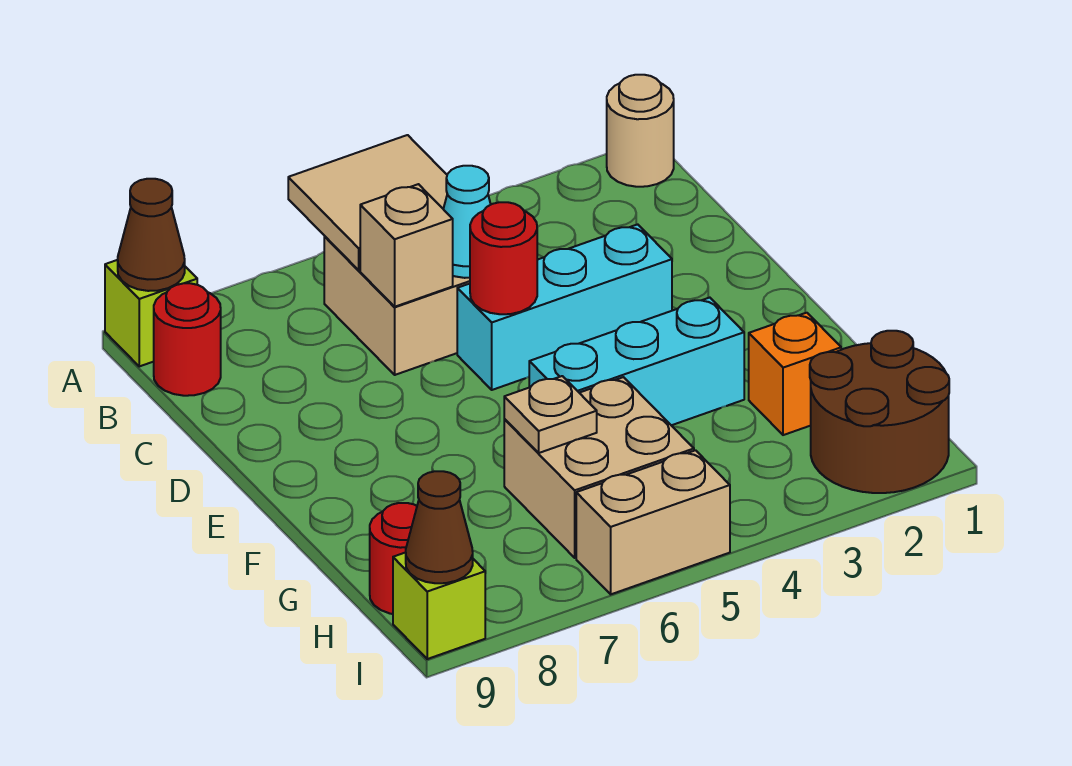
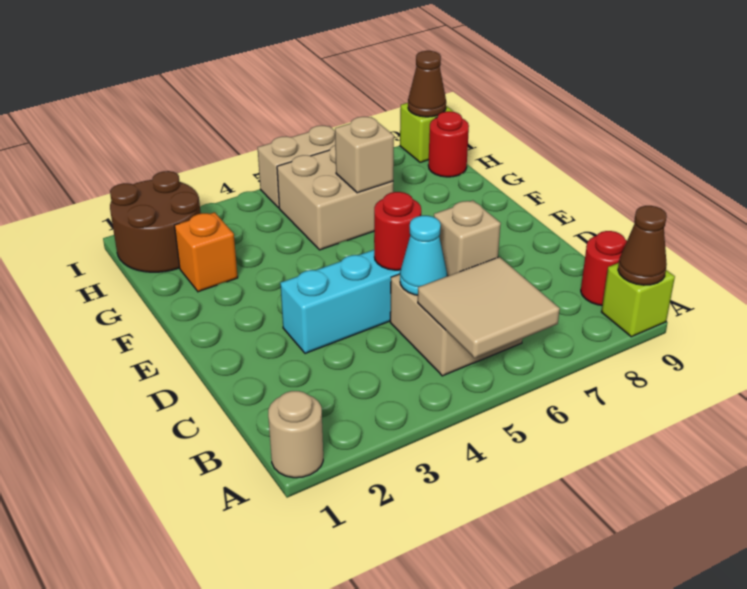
cyan brick F3:F5 level 1 -> none
tan plate G6 level 2 -> tan brick G6 level 2

